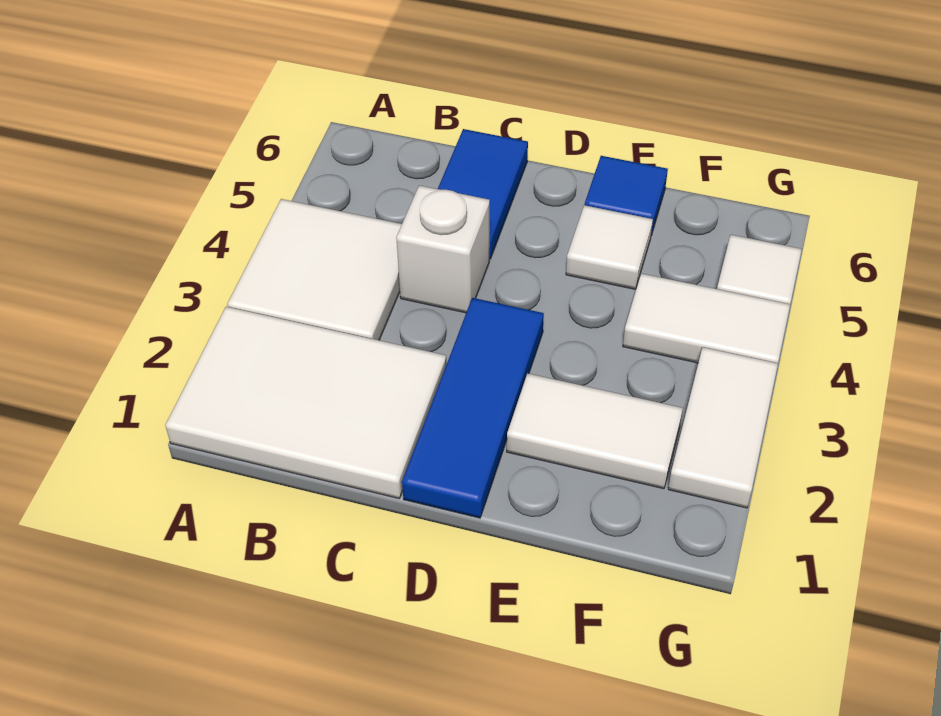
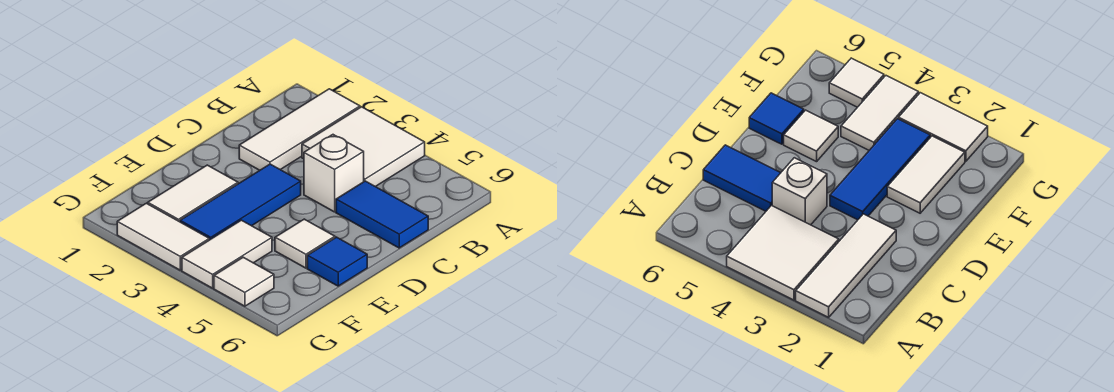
white tile A1:C2 level 1 -> white tile A2:C2 level 1
blue tile D1:D3 level 1 -> blue tile D3:F3 level 1

